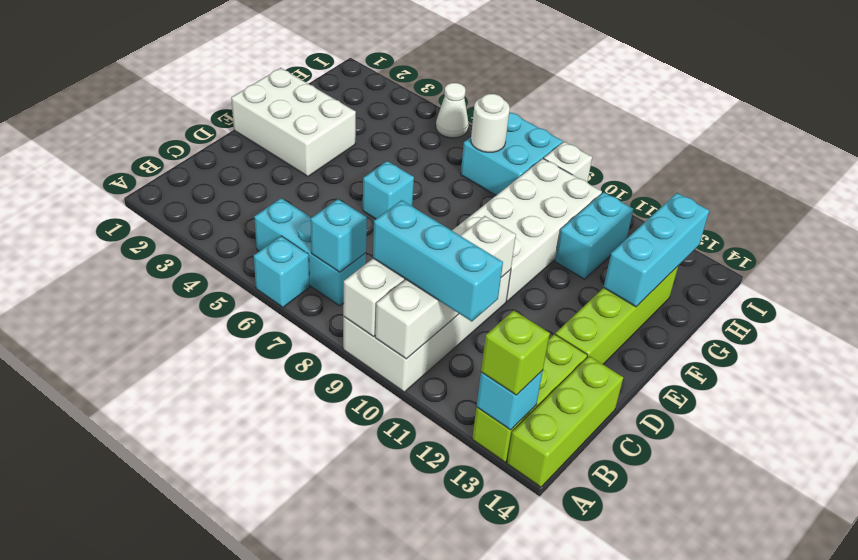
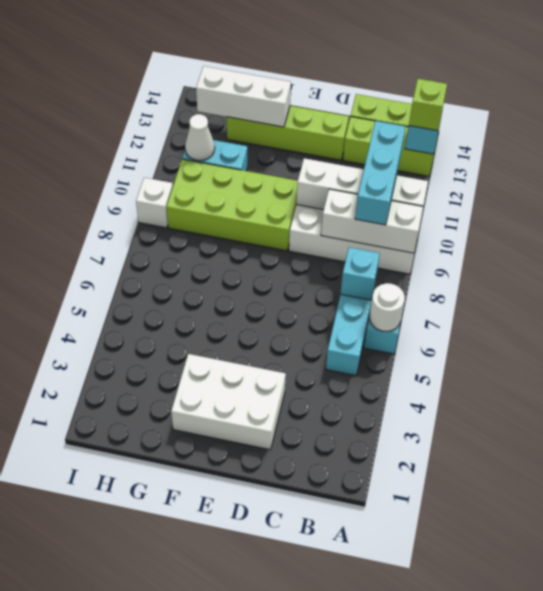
white brick E1:F3 level 1 -> white brick D2:F3 level 1
cyan brick E6 level 1 -> none
white brick E9:H10 level 1 -> lime brick E9:H10 level 1
cyan brick F13:H13 level 2 -> white brick F13:H13 level 2
cyan brick H7:I8 level 1 -> none
white round brick H7 level 2 -> white round brick A6 level 2
white cone I5 level 1 -> white cone H11 level 2

